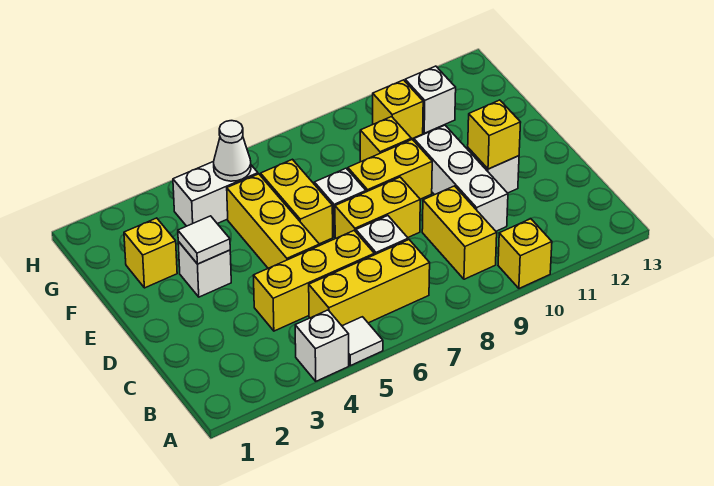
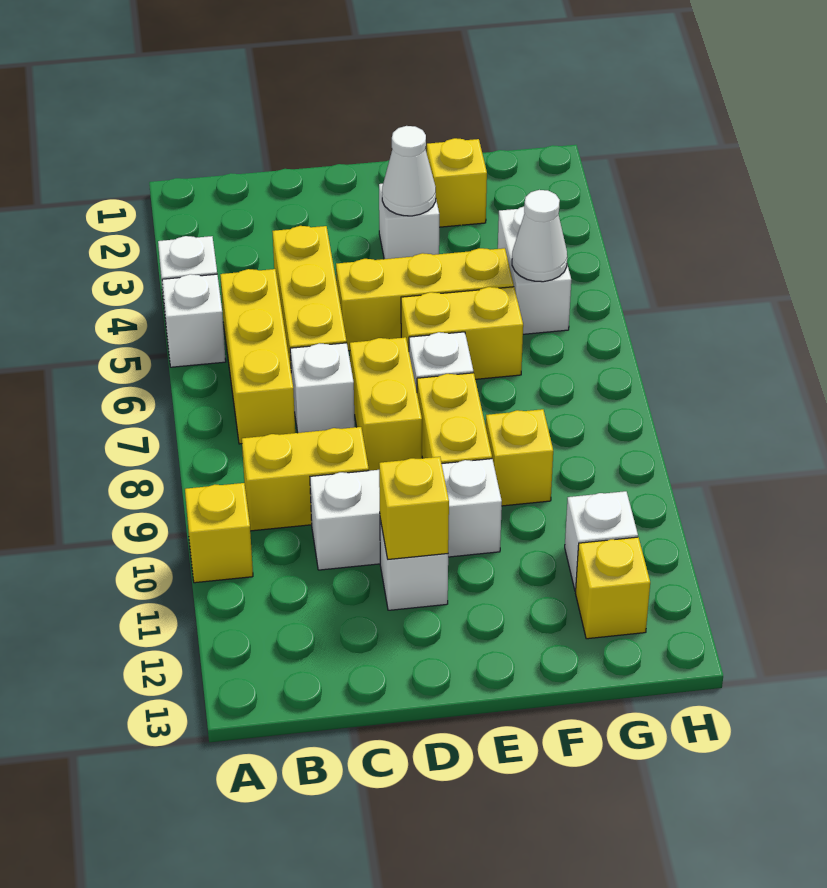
white tile A5 level 1 -> white brick A5 level 1
white tile E3 level 2 -> white cone E3 level 2
yellow brick G10 level 1 -> yellow brick G12 level 1

